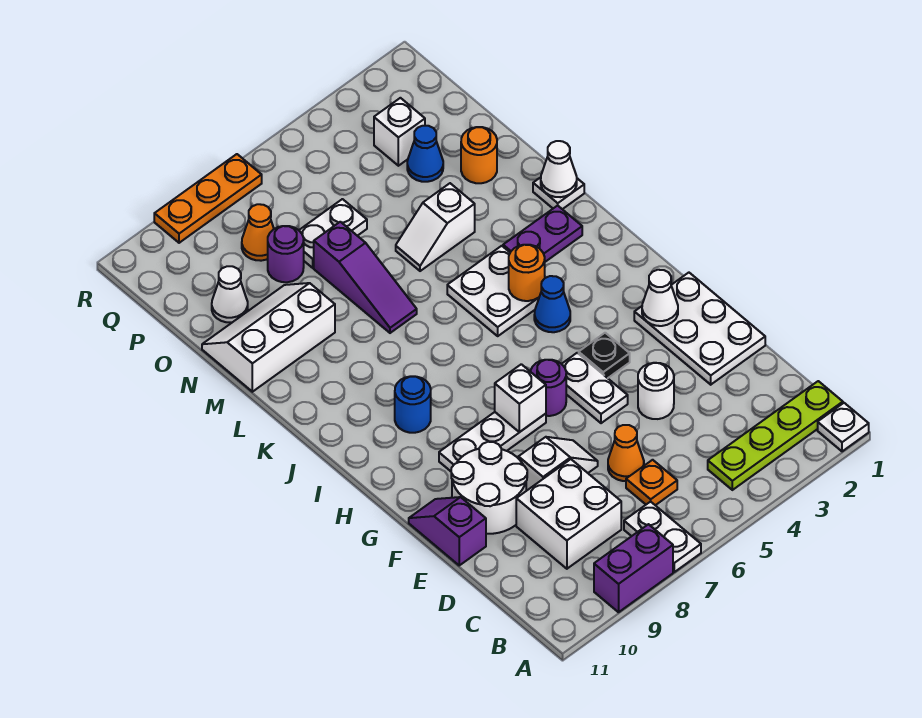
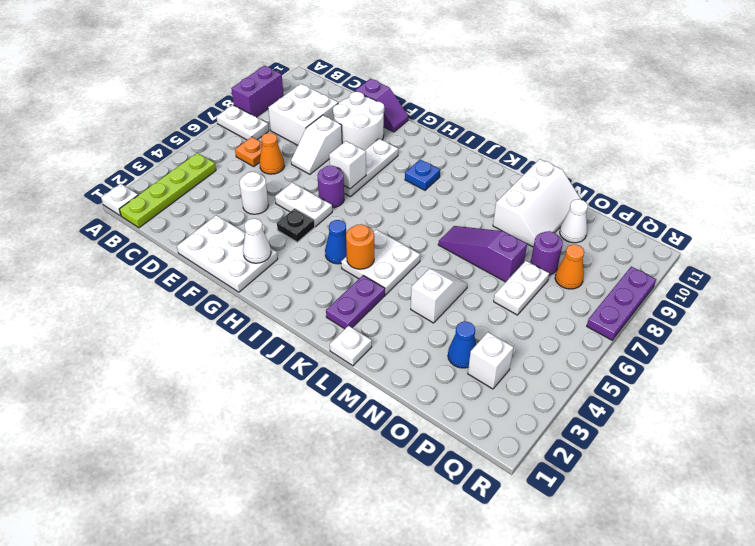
blue round brick I9 level 1 -> blue plate I9 level 1
white cone L1 level 2 -> none
orange round brick N2 level 1 -> none
orange plate R7:R9 level 1 -> purple plate R7:R9 level 1

